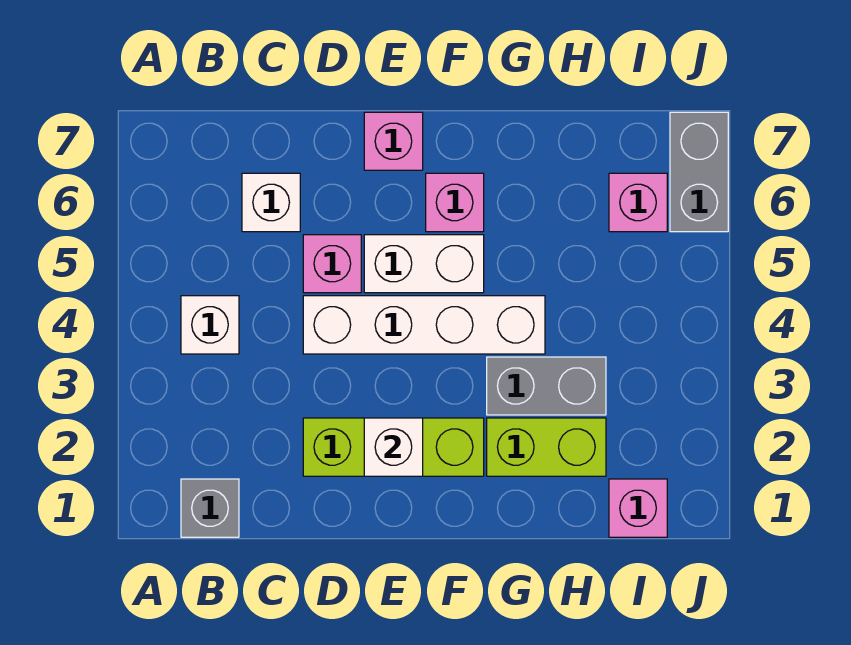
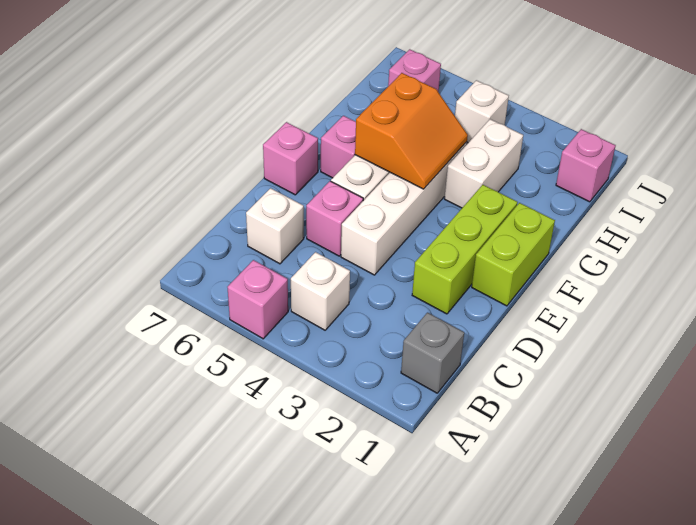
none -> pink brick A5 level 1
white brick E2 level 2 -> white brick I4 level 1
none -> orange slope F4:G5 level 2 top 5
lime brick G2:H2 level 1 -> lime brick E1:F1 level 1
grey brick G3:H3 level 1 -> white brick G3:H3 level 1
grey brick J6:J7 level 1 -> none

